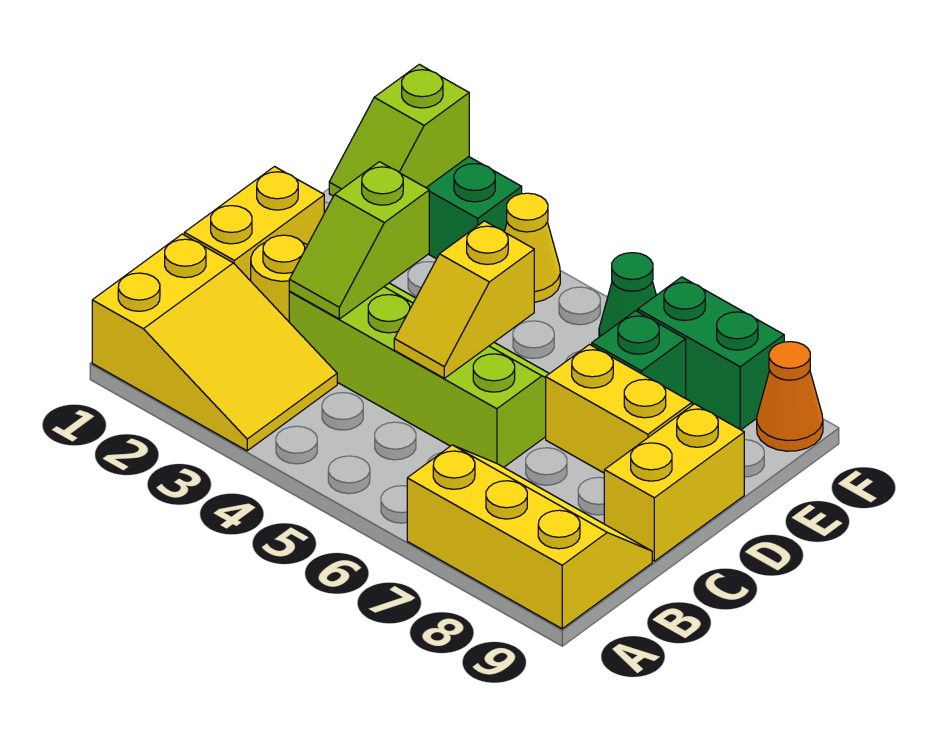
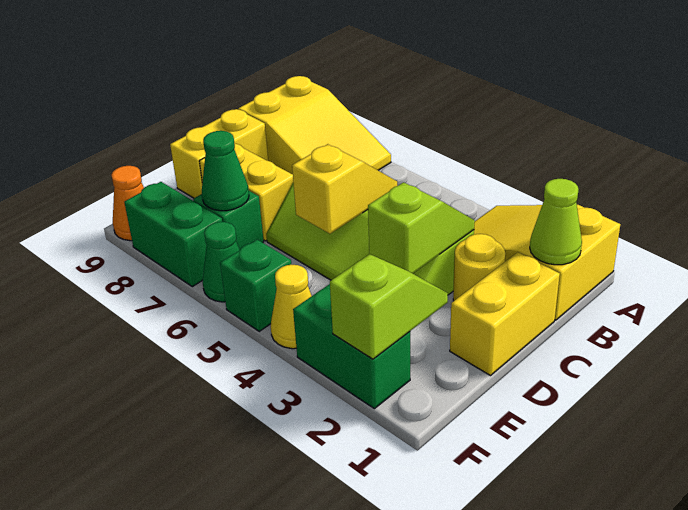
yellow slope A7:B9 level 1 top A -> yellow slope A7:B9 level 1 top 9
none -> lime cone B1 level 2
none -> green cone E7 level 2
none -> green brick F5 level 1

